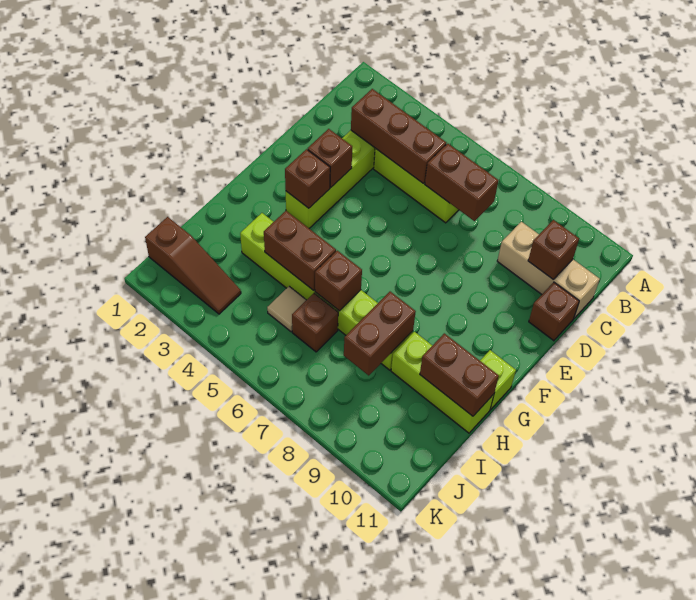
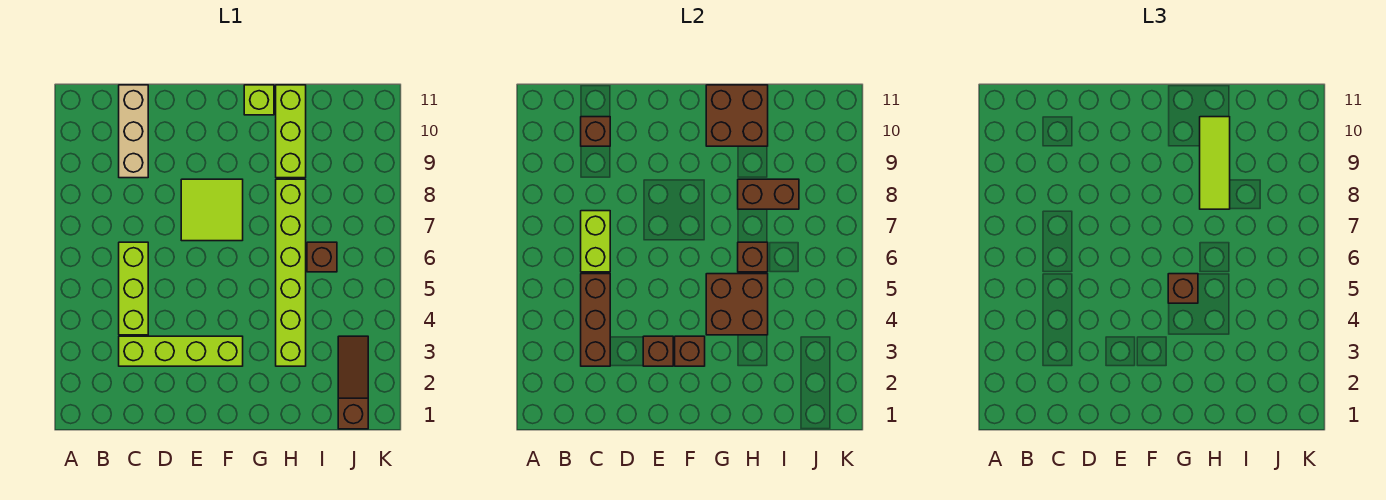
brown brick C6:C7 level 2 -> lime brick C6:C7 level 2
brown brick D11 level 1 -> brown brick G5 level 3
none -> lime tile E7:F8 level 1
brown brick H4:H5 level 2 -> brown brick G4:H5 level 2
none -> lime tile H8:H10 level 3
brown brick H10:H11 level 2 -> brown brick G10:H11 level 2
tan tile I5 level 1 -> none

